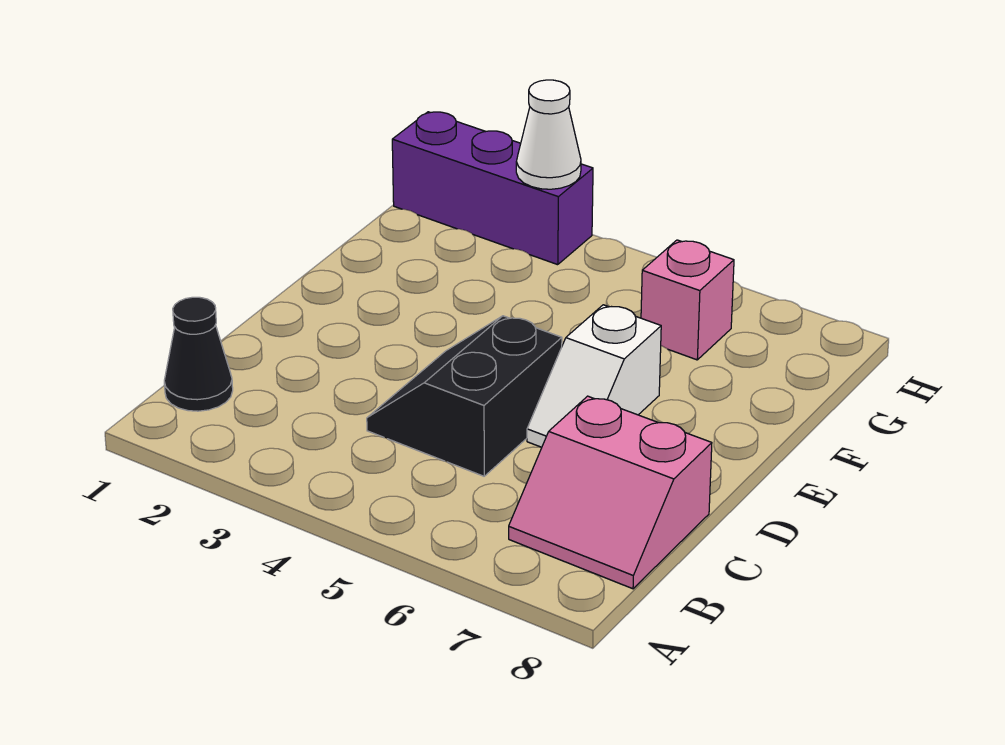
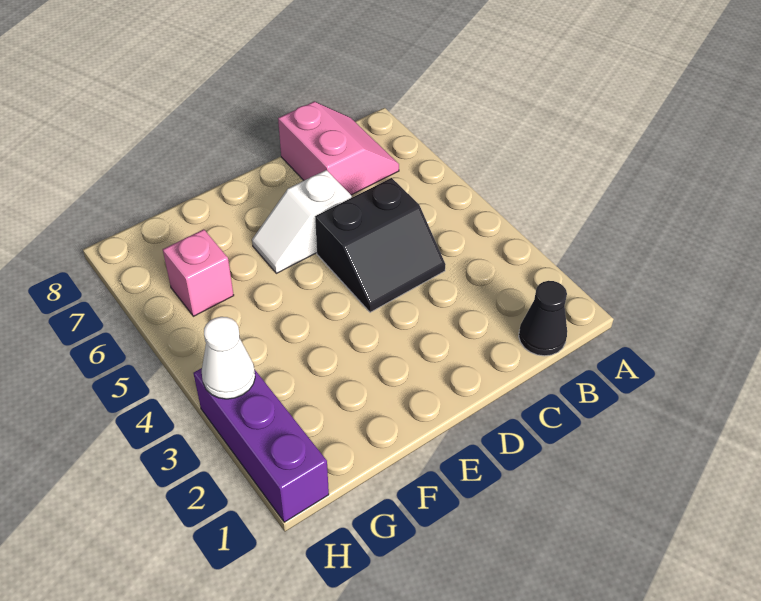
white slope D6:E6 level 1 top E -> white slope D6:E6 level 1 top D

